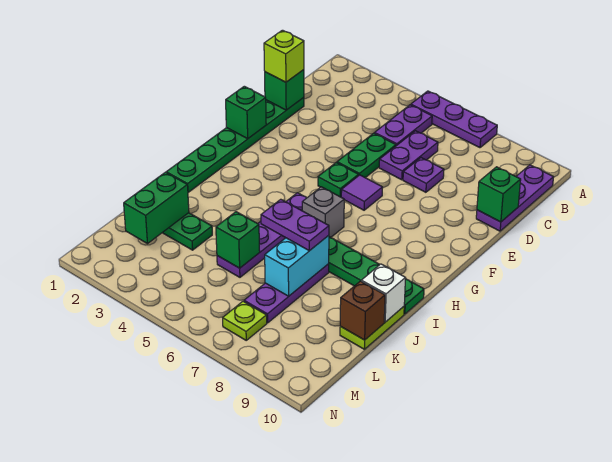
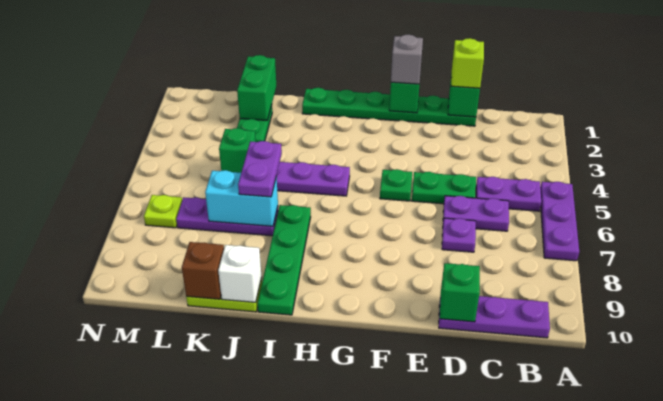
purple tile F6 level 1 -> none
grey brick H6 level 1 -> grey brick F1 level 3
green brick K2:L2 level 2 -> green brick K1:K2 level 2

